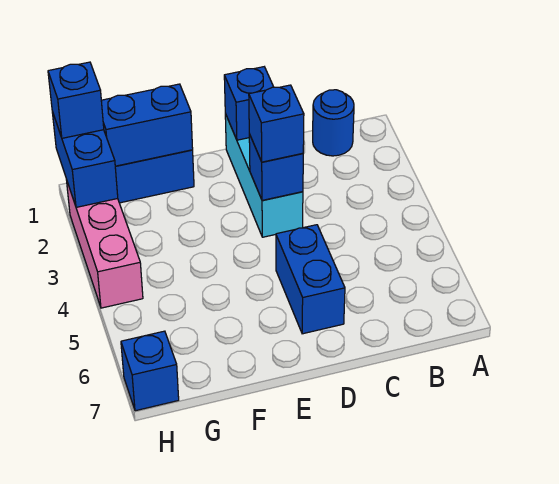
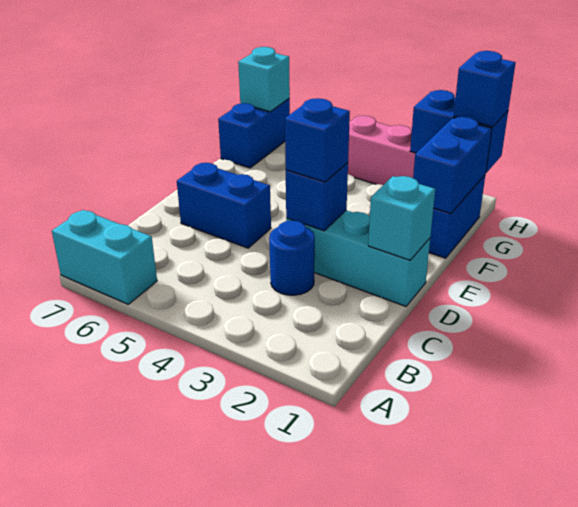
none -> cyan brick A6:A7 level 1
blue round brick B1 level 1 -> blue round brick C3 level 1
blue brick D1 level 2 -> cyan brick D1 level 2
blue brick H7 level 1 -> blue brick G7:H7 level 1
none -> cyan brick H7 level 2

